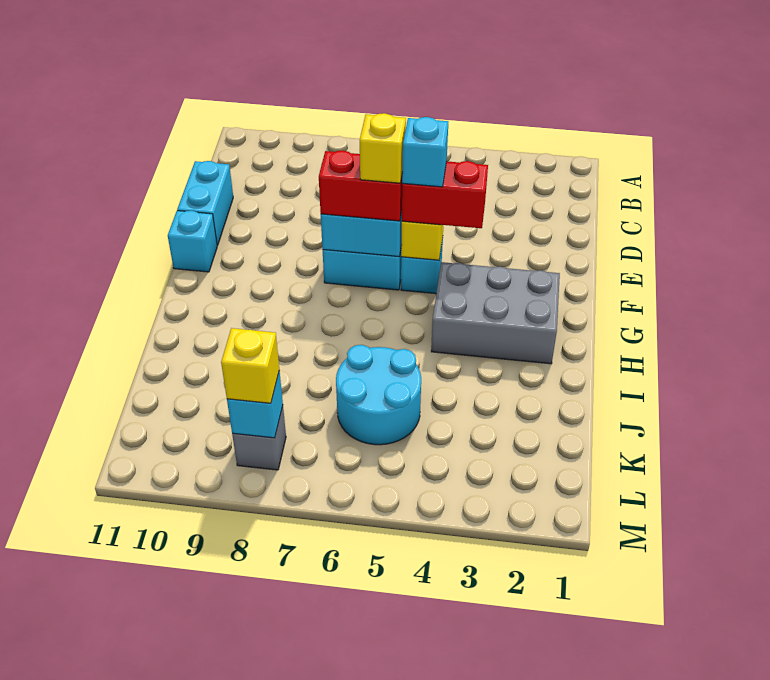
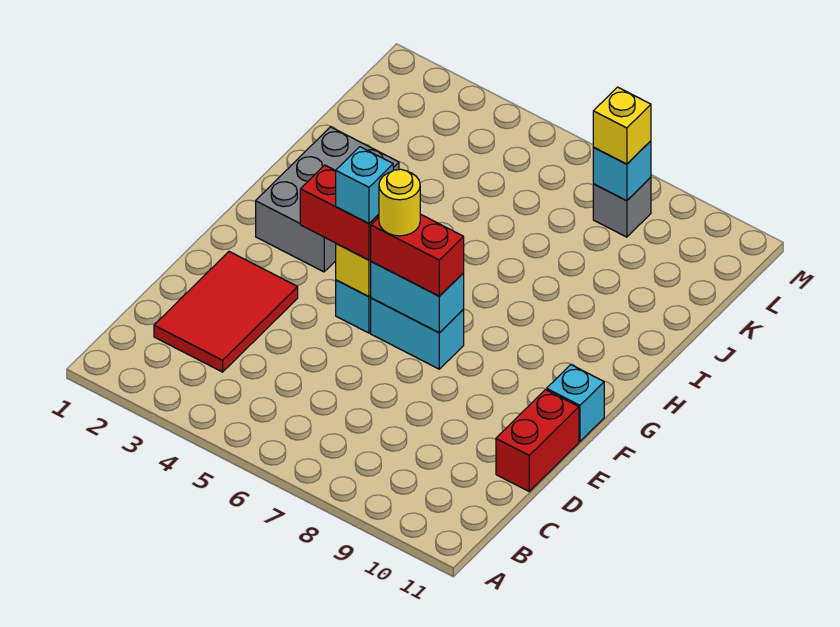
none -> red tile C2:E3 level 1
cyan brick D11:E11 level 1 -> red brick D11:E11 level 1
yellow brick F6 level 4 -> yellow round brick F6 level 4
grey brick G2:H4 level 1 -> grey brick G2:I3 level 1
cyan round brick J5:K6 level 1 -> none

